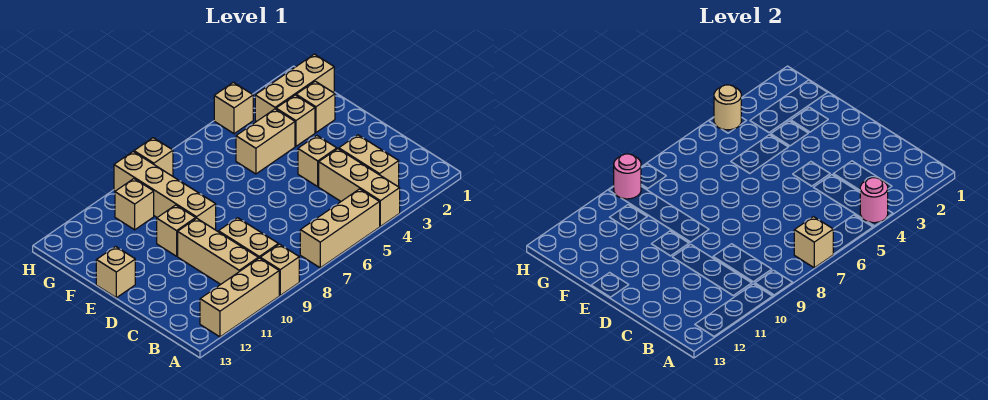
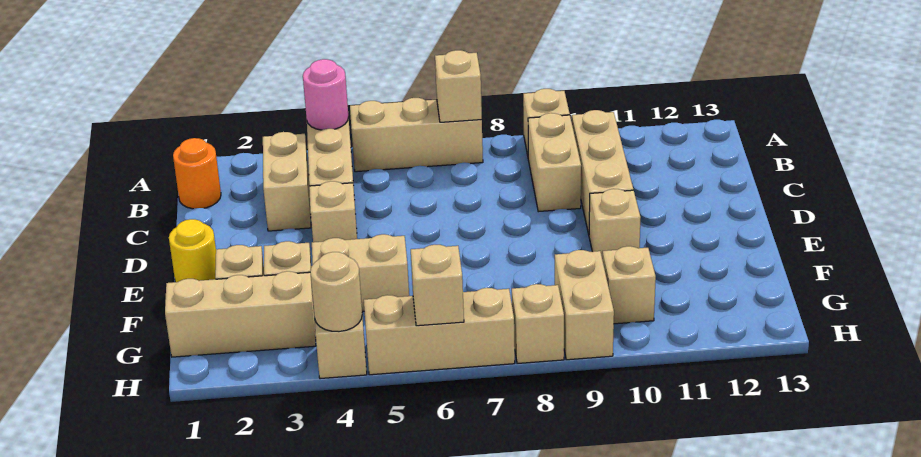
tan brick A10:A12 level 1 -> tan brick H5:H7 level 1
none -> orange round brick B1 level 1
none -> yellow round brick E1 level 1
tan brick E9:H9 level 1 -> tan brick G9:H9 level 1
tan brick E13 level 1 -> tan brick H6 level 2
pink round brick H9 level 2 -> none

